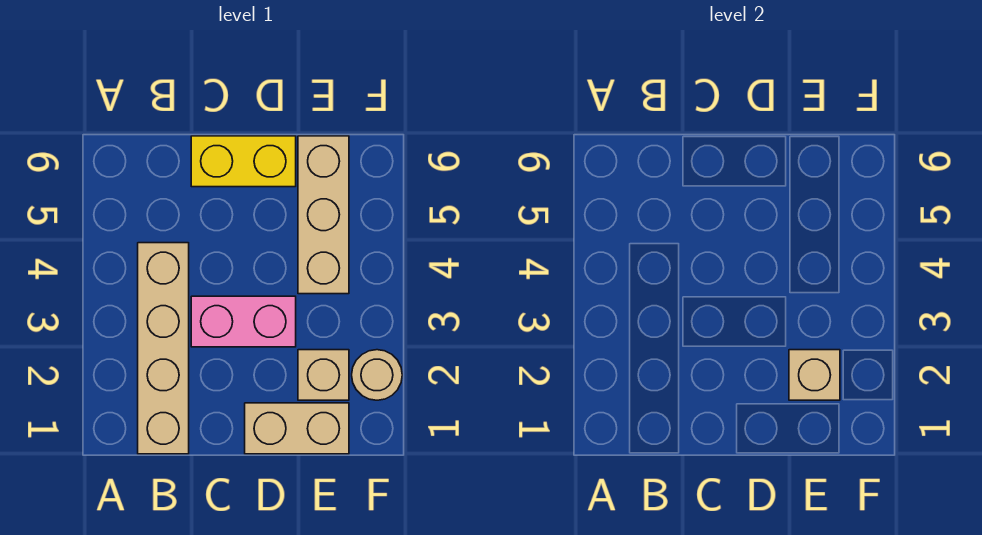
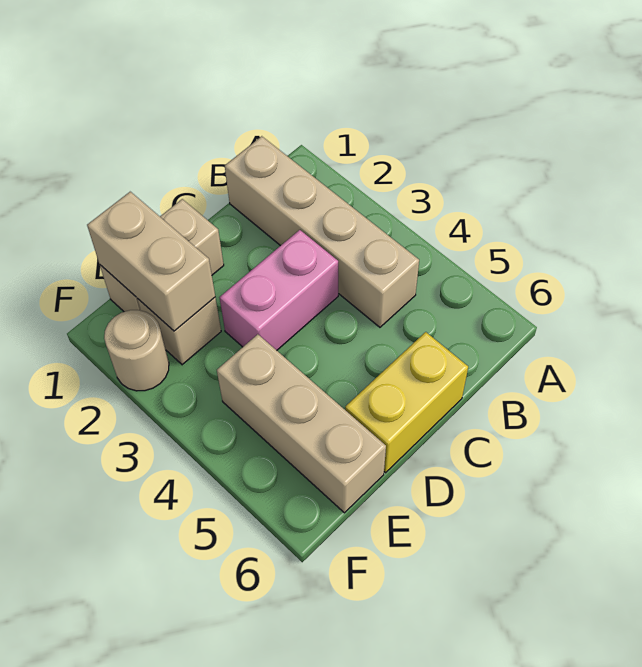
tan brick E2 level 2 -> tan brick E1:E2 level 2

